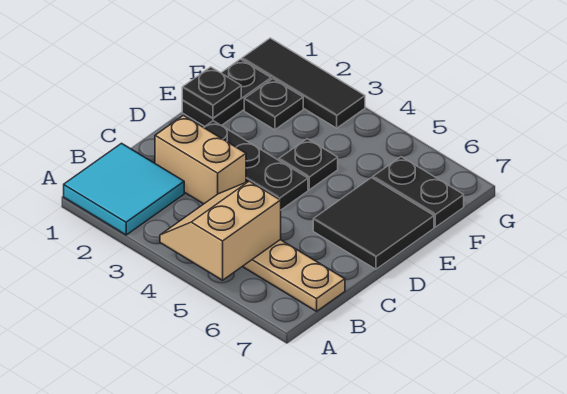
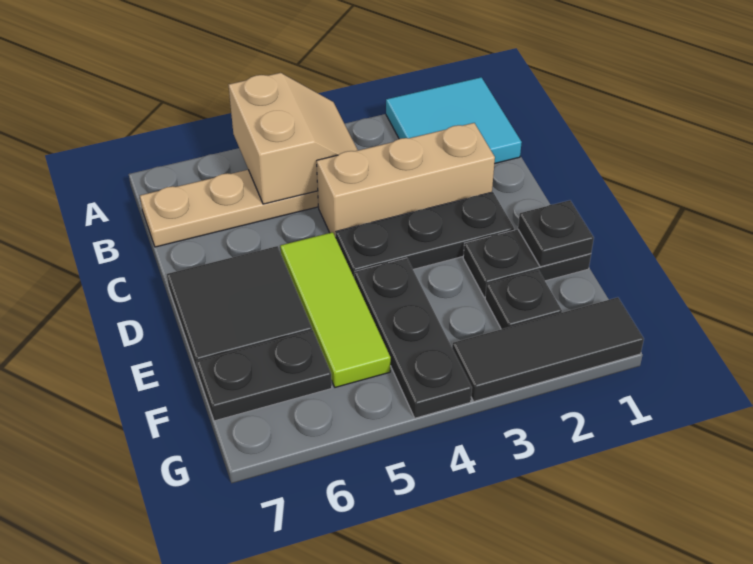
tan brick C2:C3 level 1 -> tan brick C2:C4 level 1
none -> lime tile D5:F5 level 1
black plate E1:F1 level 1 -> black plate E1:E2 level 1
black plate E4 level 1 -> black plate E4:G4 level 1

